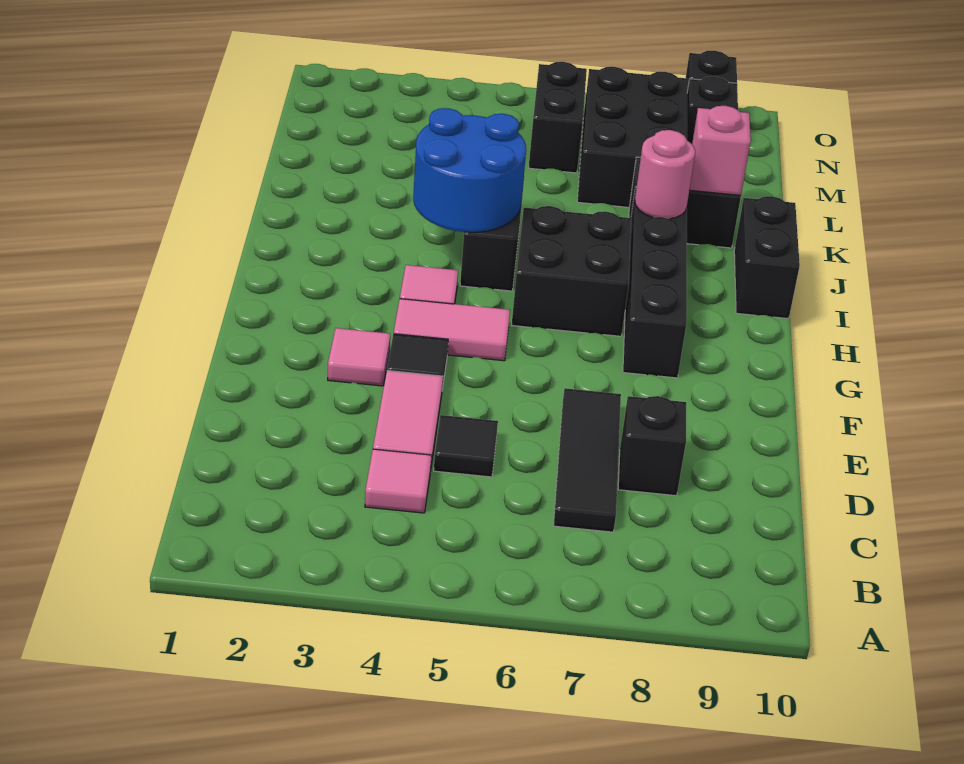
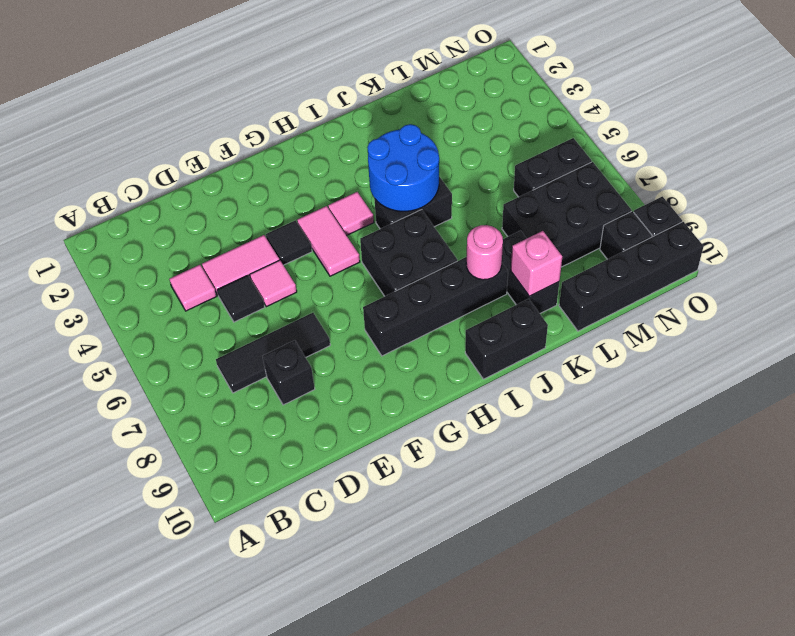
pink tile F3 level 1 -> pink tile E5 level 1
none -> black brick L10:O10 level 1

